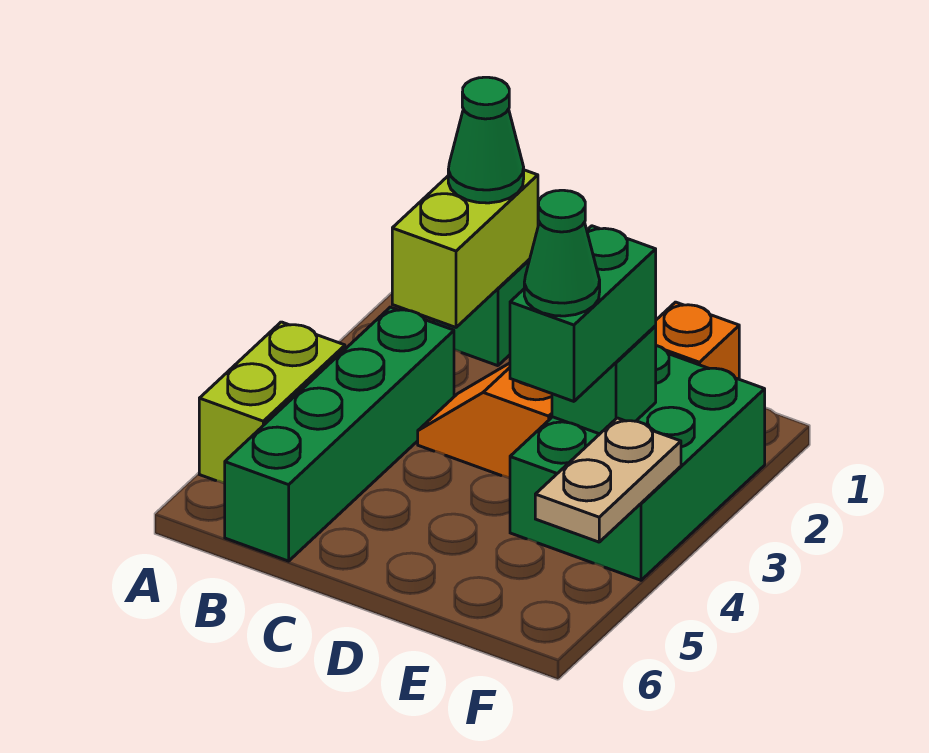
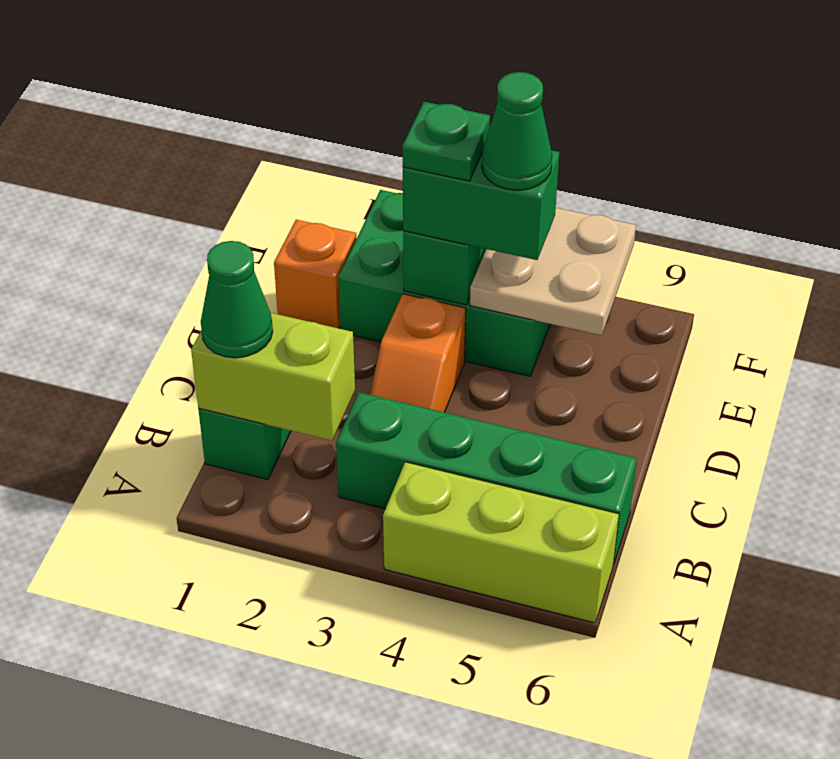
lime brick A4:A5 level 1 -> lime brick A4:A6 level 1
none -> green plate E3 level 4
tan plate F4:F5 level 2 -> tan plate E4:F5 level 2

